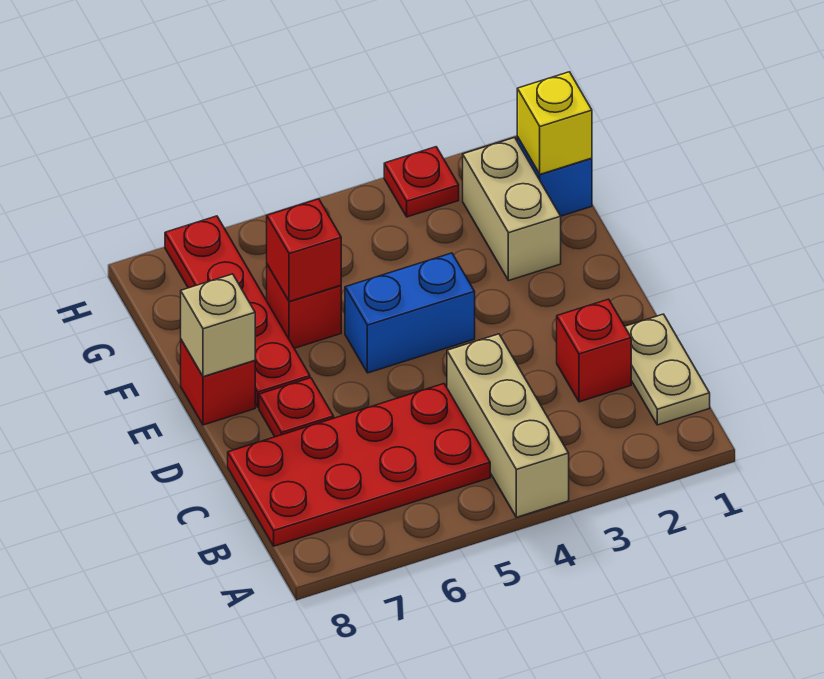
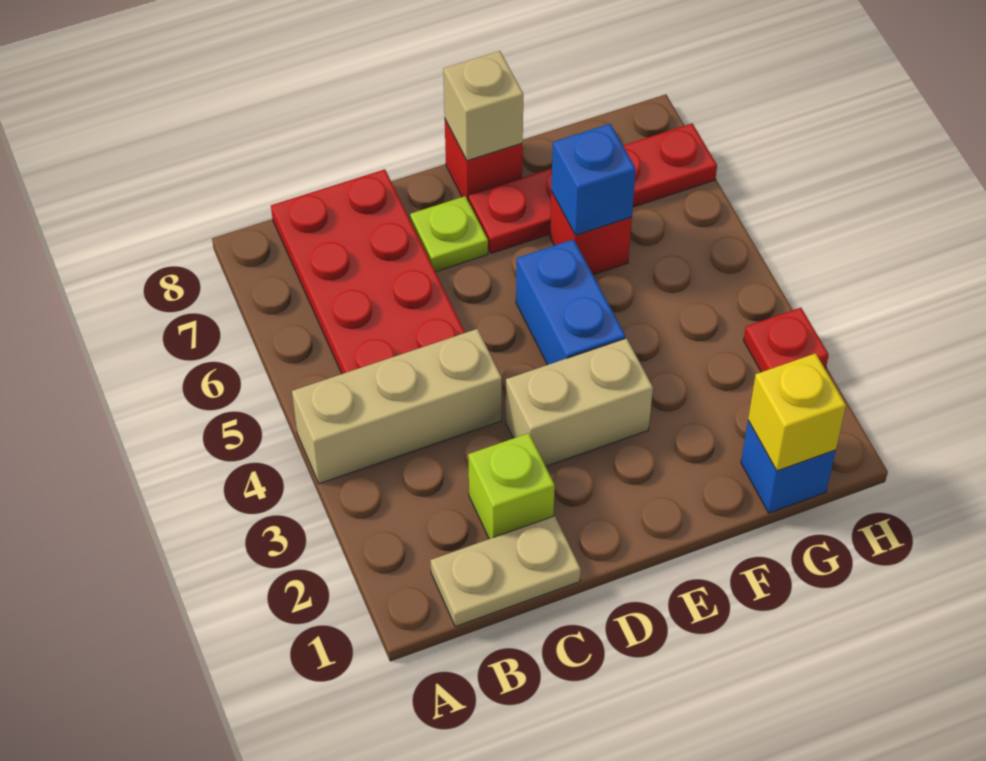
red brick C2 level 1 -> lime brick C2 level 1
red plate D7 level 1 -> lime plate D7 level 1
tan brick F2:G2 level 1 -> tan brick D3:E3 level 1
red brick F6 level 2 -> blue brick F6 level 2

